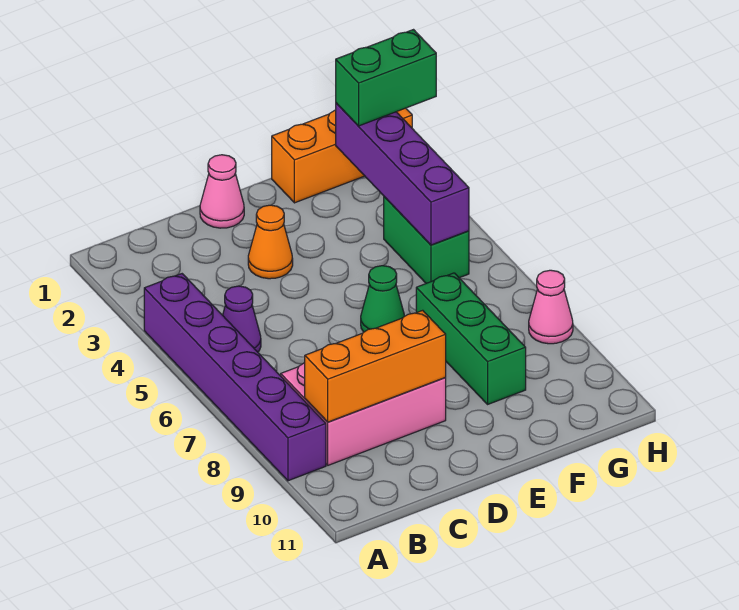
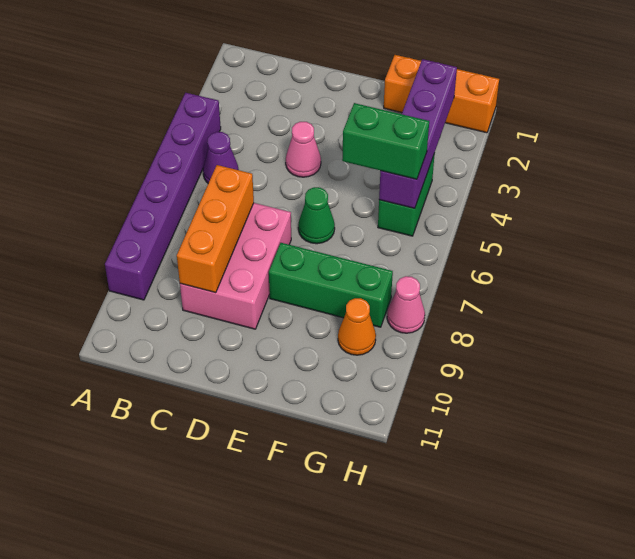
pink brick B8:D9 level 1 -> pink brick C7:D9 level 1
orange brick B9:D9 level 2 -> orange brick C7:C9 level 2
pink cone D1 level 1 -> pink cone D4 level 1
orange cone D3 level 1 -> orange cone G9 level 1
green brick F7:F9 level 1 -> green brick E8:G8 level 1
green brick G2:H2 level 3 -> green brick F5:G5 level 3

